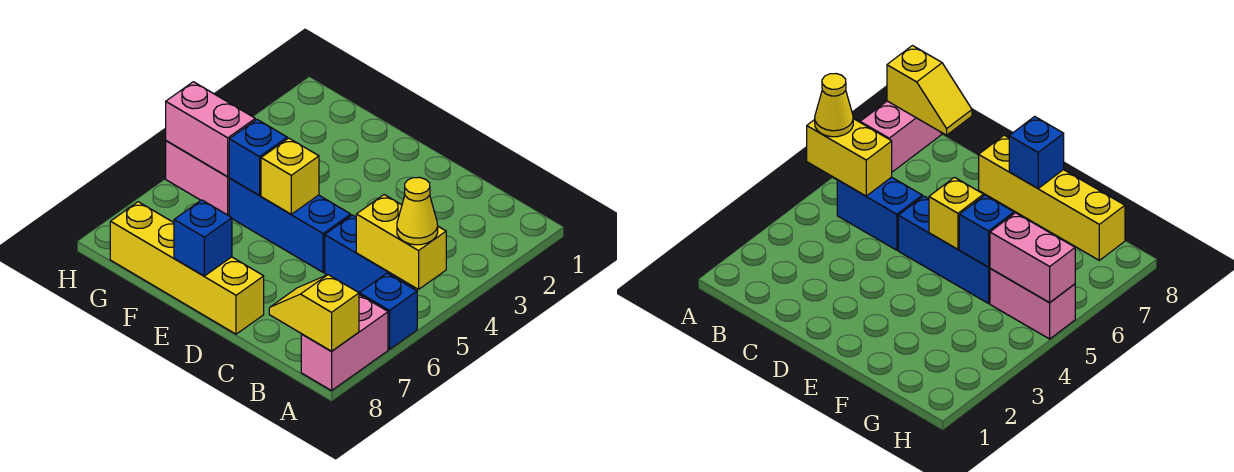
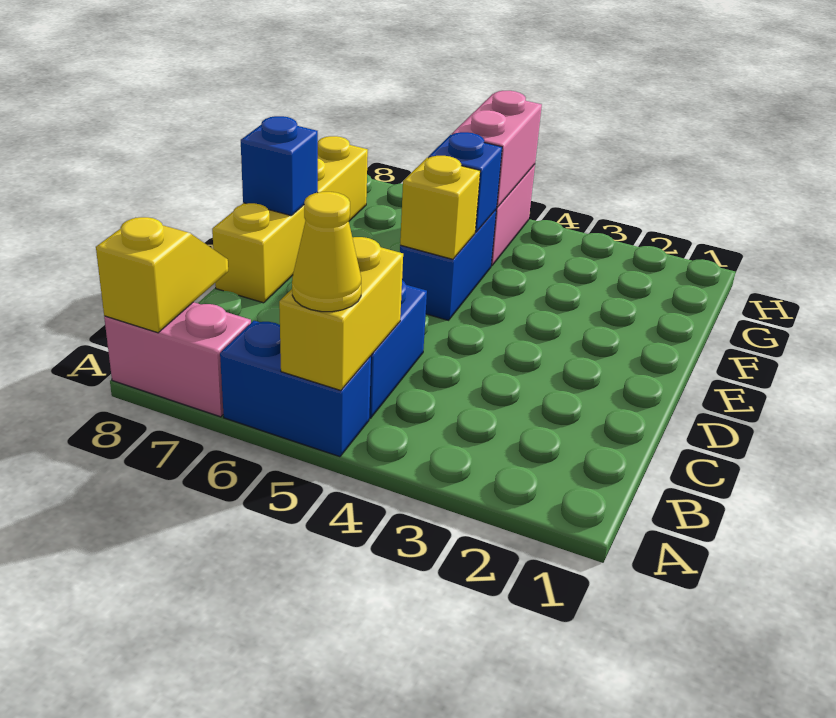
blue brick A6 level 1 -> blue brick A5:A6 level 1
blue brick D5:F5 level 1 -> blue brick E5:F5 level 1

